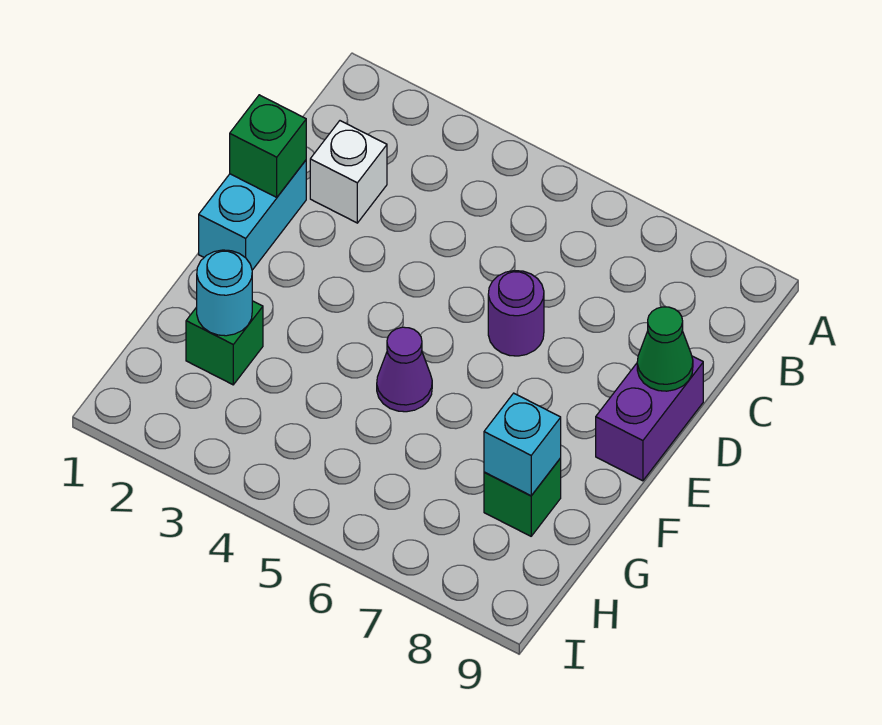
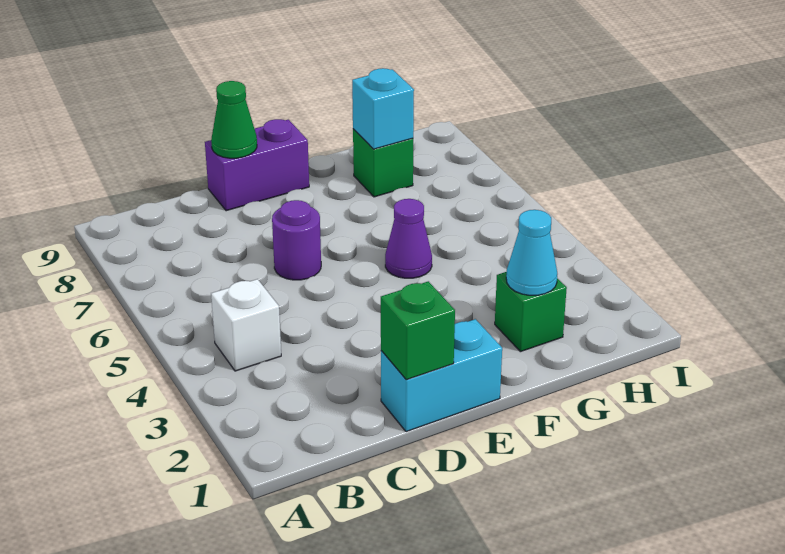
white brick C2 level 1 -> white brick B4 level 1
cyan round brick G2 level 2 -> cyan cone G2 level 2

